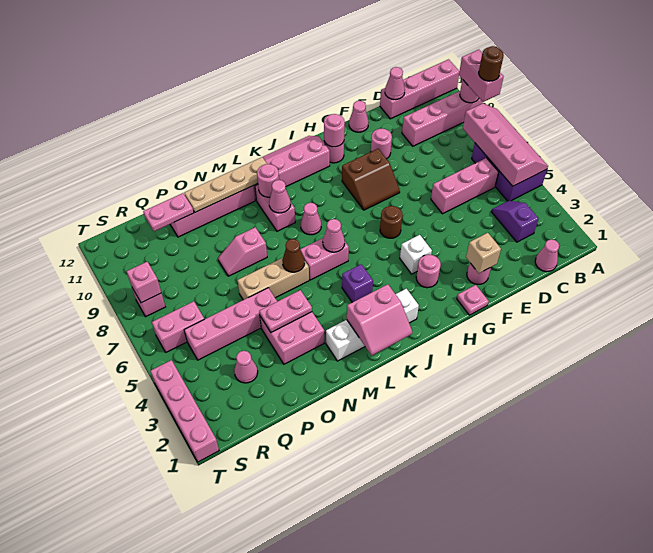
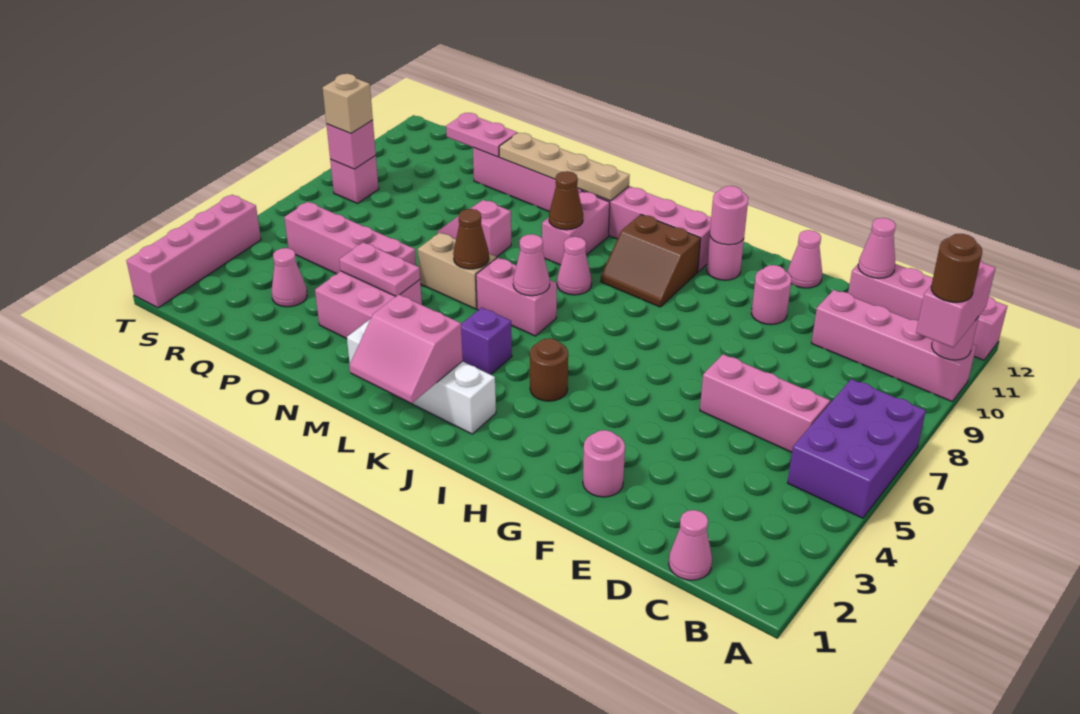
pink slope A5:B8 level 2 top B -> none
purple slope C3:C4 level 1 top 3 -> none
tan brick F2 level 2 -> tan brick S8 level 3
pink plate G1 level 1 -> none
brown slope G8:H9 level 1 top 9 -> brown slope I9:J10 level 1 top 10
pink round brick H3 level 1 -> none
white brick H4 level 1 -> none
brown round brick H6 level 1 -> brown round brick I4 level 1
pink cone L9 level 2 -> brown cone L9 level 2
pink round brick L10 level 2 -> none
tan brick M6:O6 level 1 -> tan brick M6:N6 level 1
pink brick R6:S6 level 1 -> none

